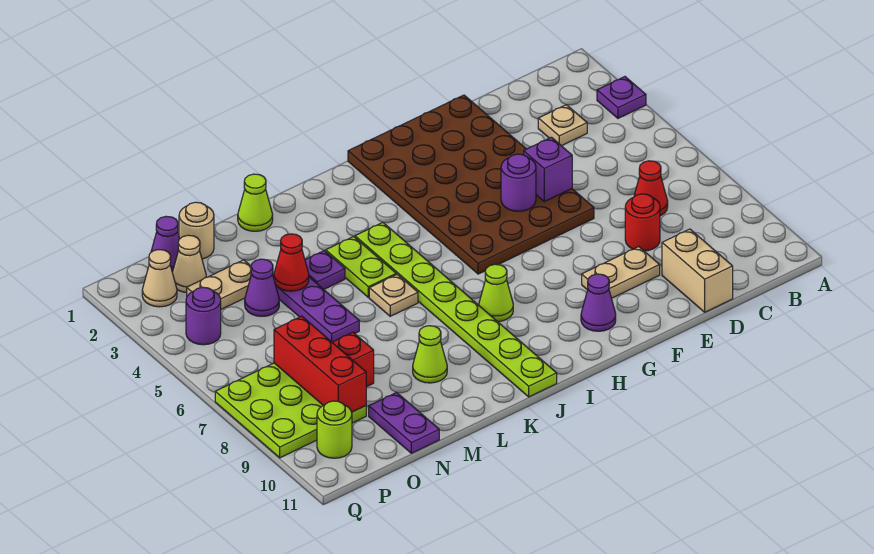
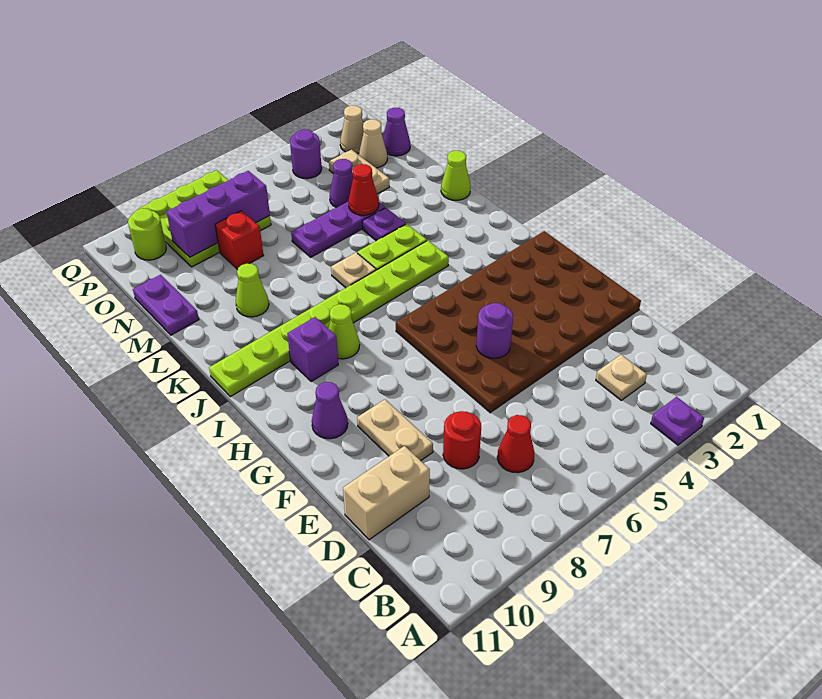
purple brick E5 level 2 -> purple brick I9 level 1
tan round brick N1 level 1 -> none
purple plate N10:N11 level 1 -> purple plate M11:N11 level 1
red brick O7:O9 level 2 -> purple brick O7:O9 level 2

